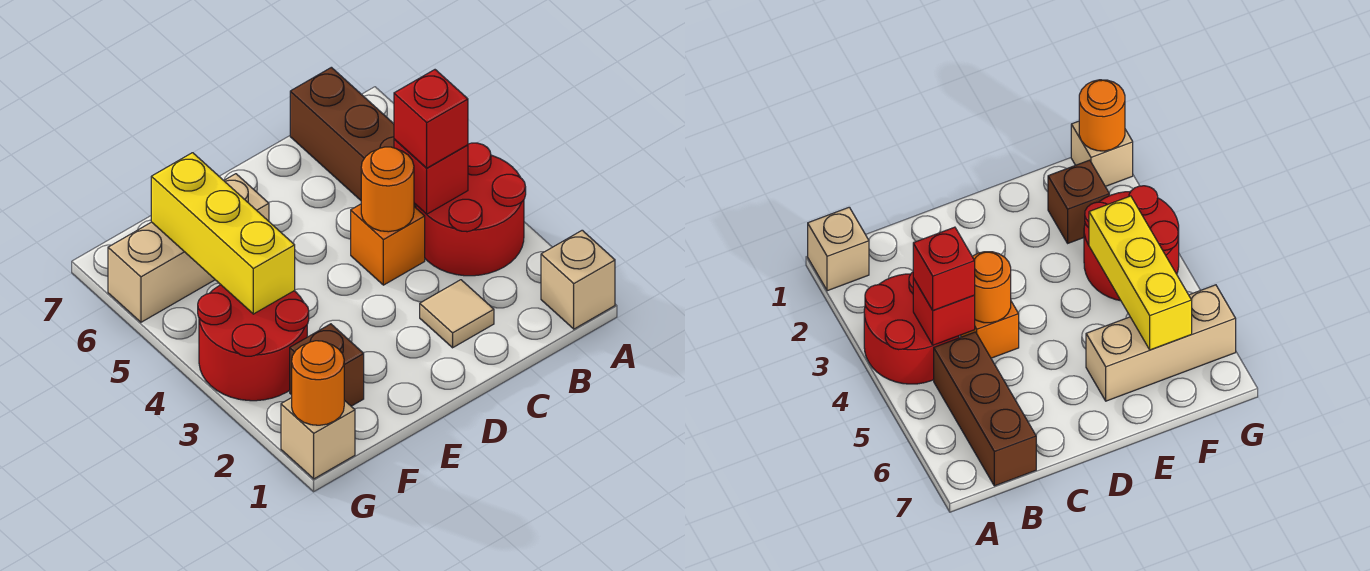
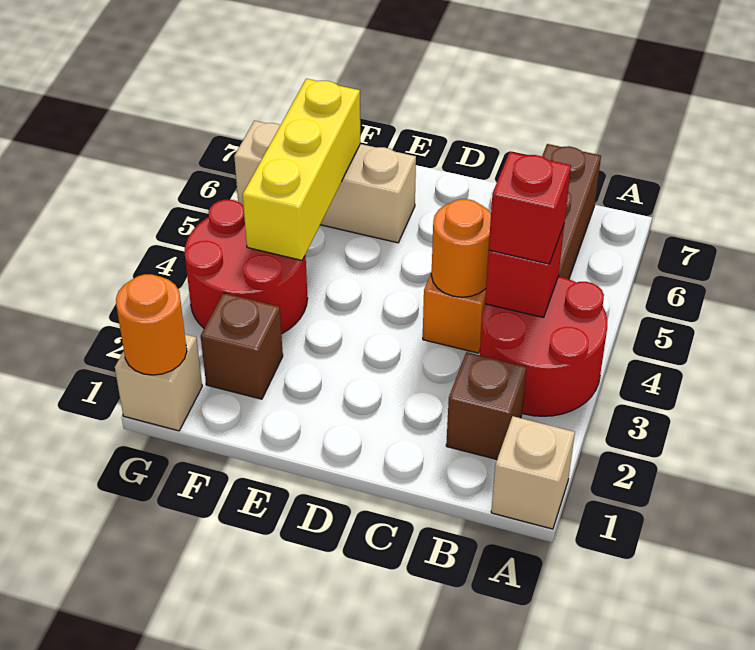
none -> brown brick B2 level 1
tan tile C2 level 1 -> none

